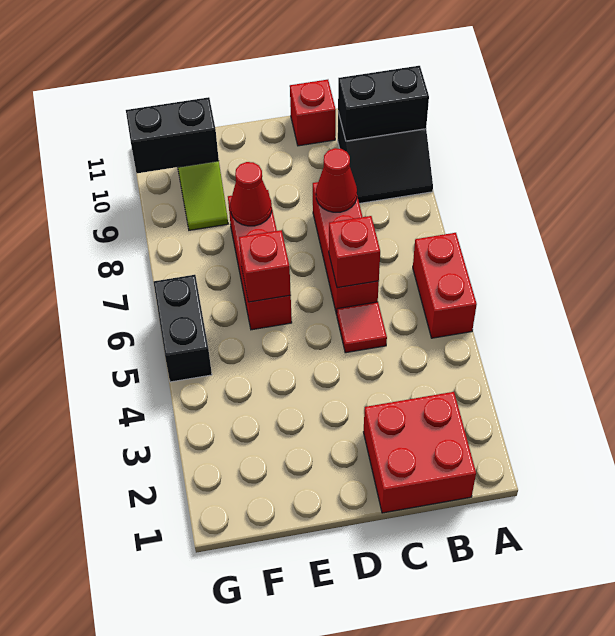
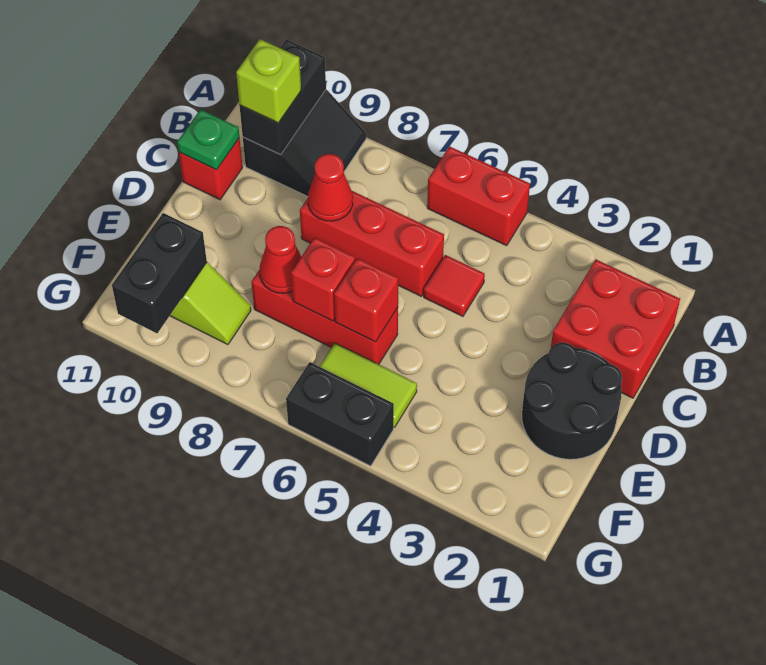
none -> lime brick B10 level 3
red brick C6 level 2 -> red brick E7 level 2
none -> green plate C11 level 2
none -> black round brick D1:E2 level 1
none -> lime tile F5:F6 level 1

